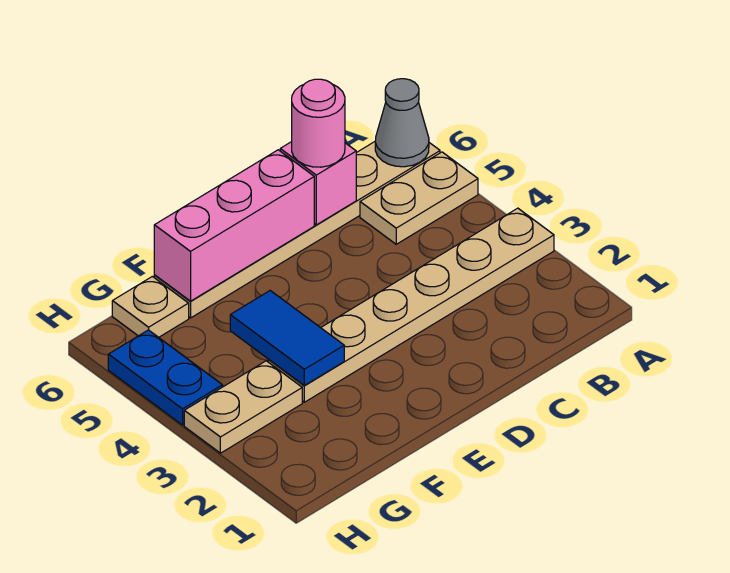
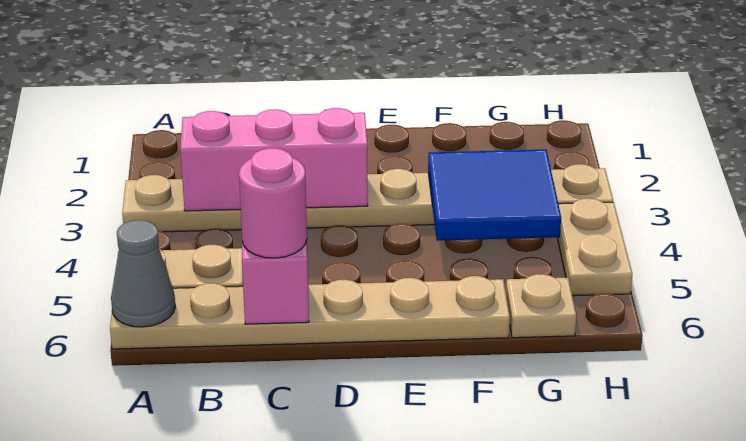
pink brick D6:F6 level 2 -> pink brick B3:D3 level 2
blue tile F3:F4 level 2 -> blue tile F3:G4 level 2
blue plate H4:H5 level 1 -> tan plate H4:H5 level 1

